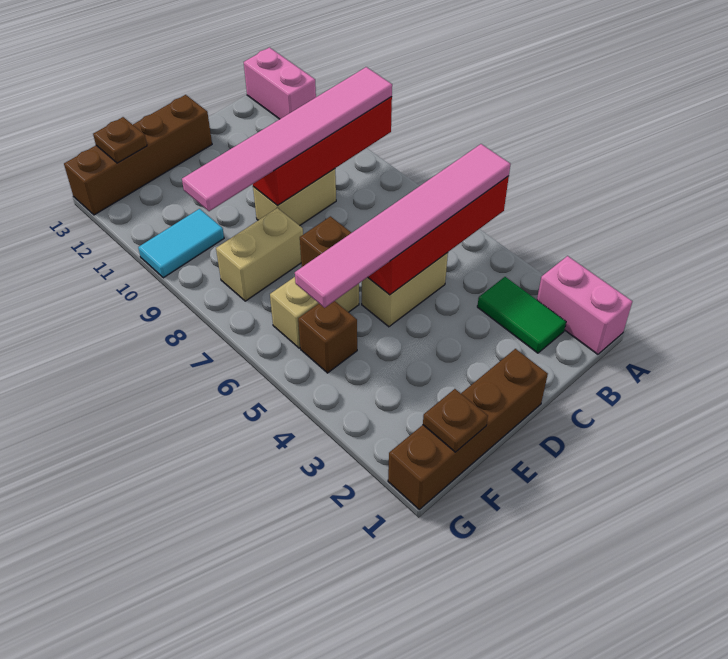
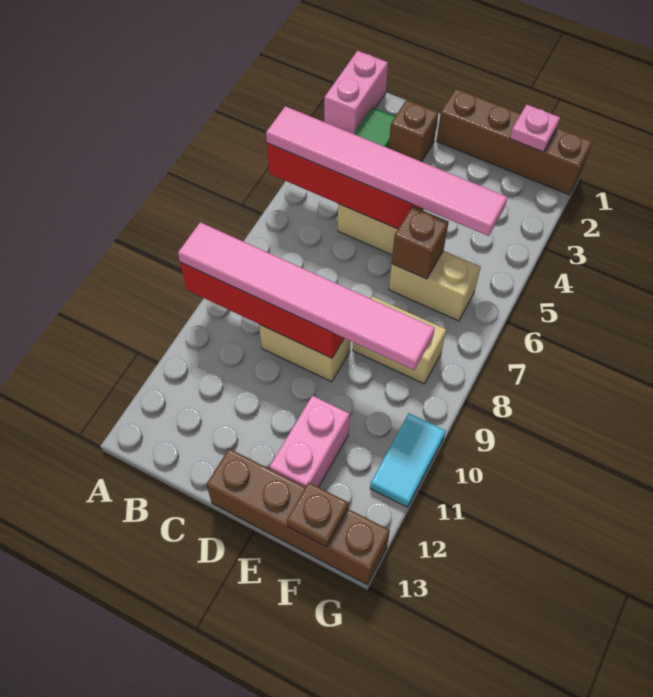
pink brick A12:A13 level 1 -> pink brick E11:E12 level 1
brown plate F1 level 2 -> pink plate F1 level 2
brown brick F5 level 1 -> brown brick C2 level 1
cyan tile F10:G10 level 1 -> cyan tile G10:G11 level 1

